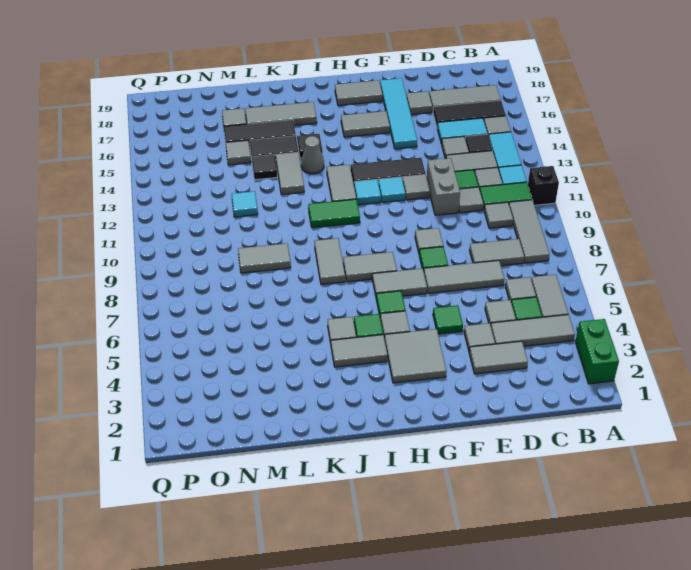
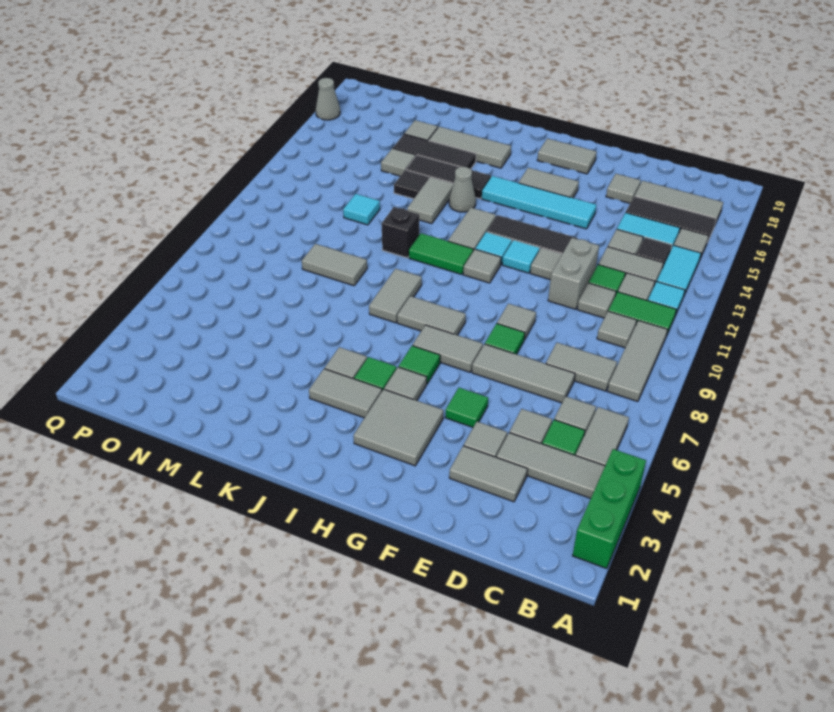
green brick A2:A3 level 1 -> green brick A2:A4 level 1
black brick A11 level 1 -> black brick K11 level 1
cyan tile F15:F18 level 1 -> cyan tile F15:I15 level 1
none -> grey tile H11 level 1
none -> grey cone Q17 level 1

